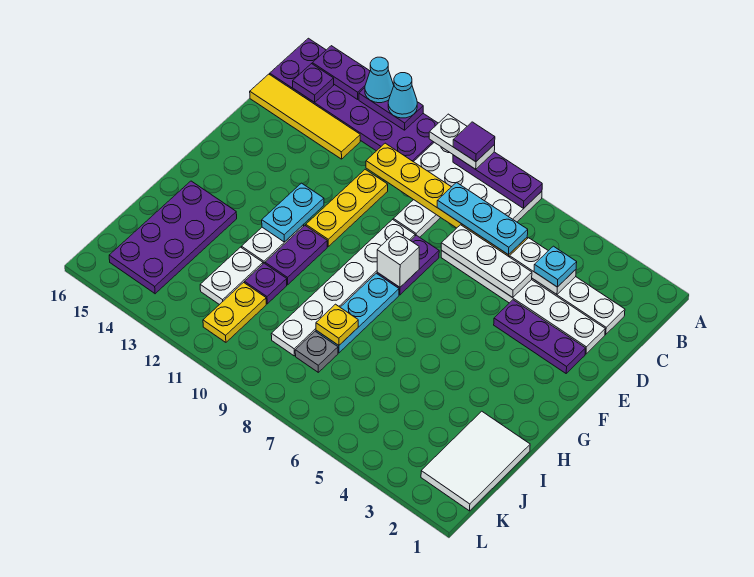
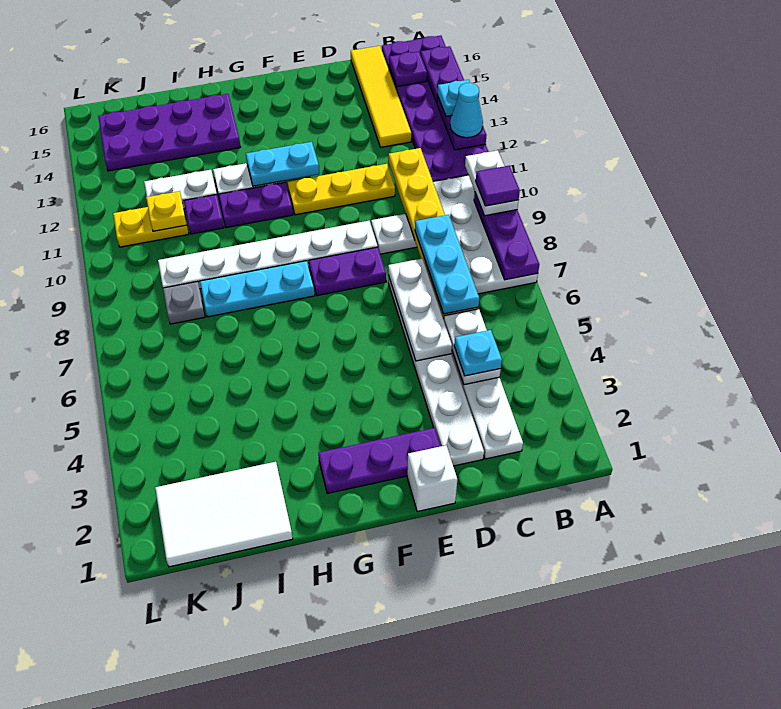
cyan cone A13 level 3 -> cyan plate A13 level 3
purple plate E2:E4 level 1 -> purple plate E2:G2 level 1
white brick F8 level 2 -> white brick E1 level 1
yellow plate I8 level 2 -> yellow plate J11 level 2

